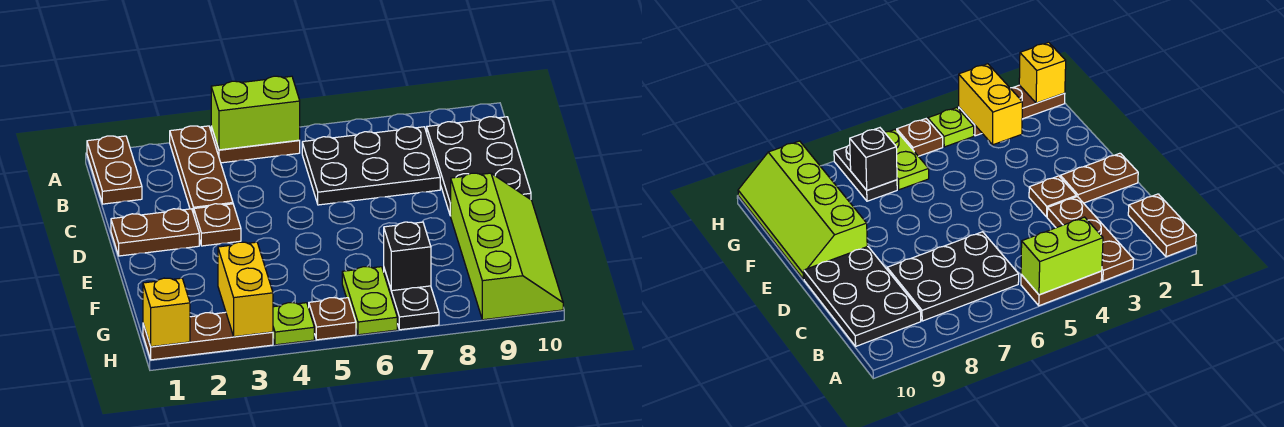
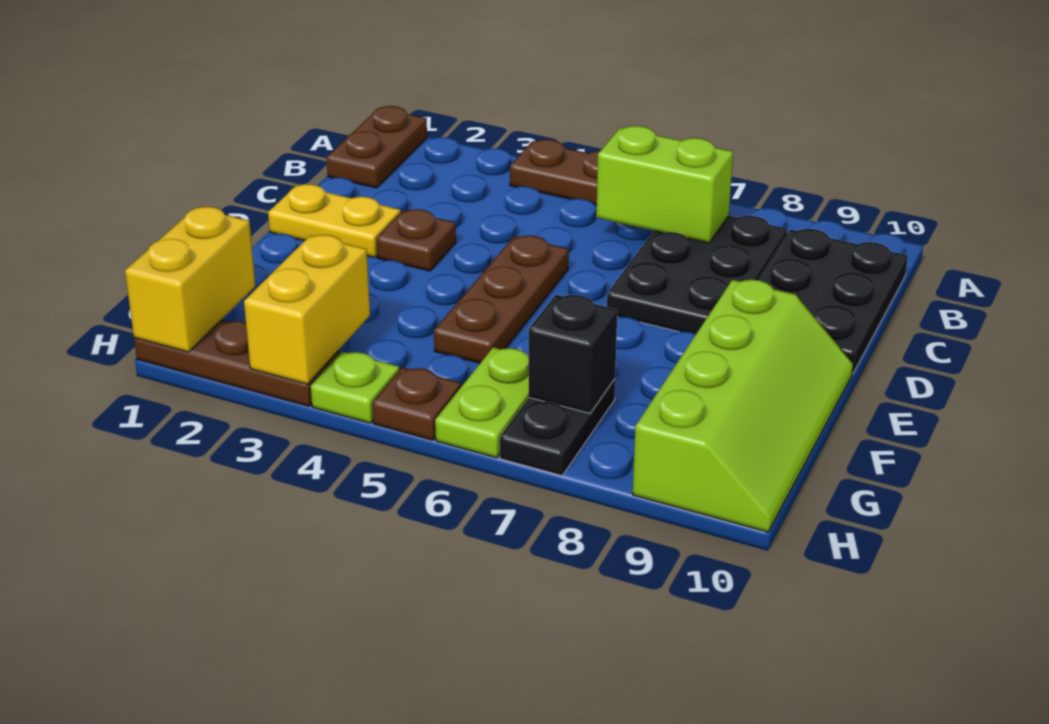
brown plate A3:C3 level 1 -> brown plate D5:F5 level 1
lime brick A4:A5 level 2 -> lime brick B6:B7 level 2
black plate B6:C8 level 1 -> black plate B7:D8 level 1
brown plate D1:D2 level 1 -> yellow plate D1:D2 level 1
yellow brick H1 level 2 -> yellow brick G1:H1 level 2

